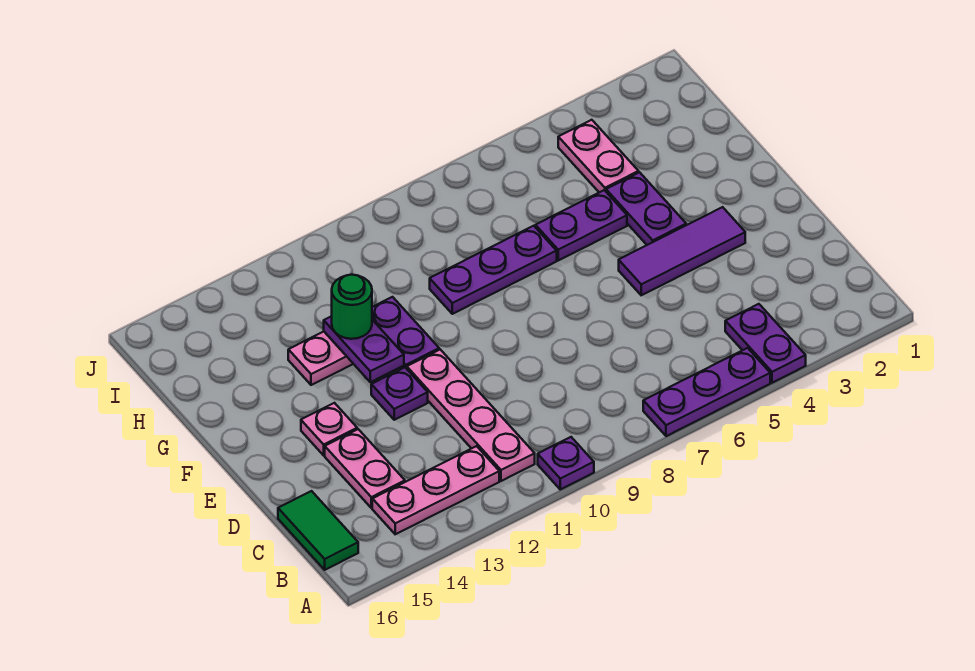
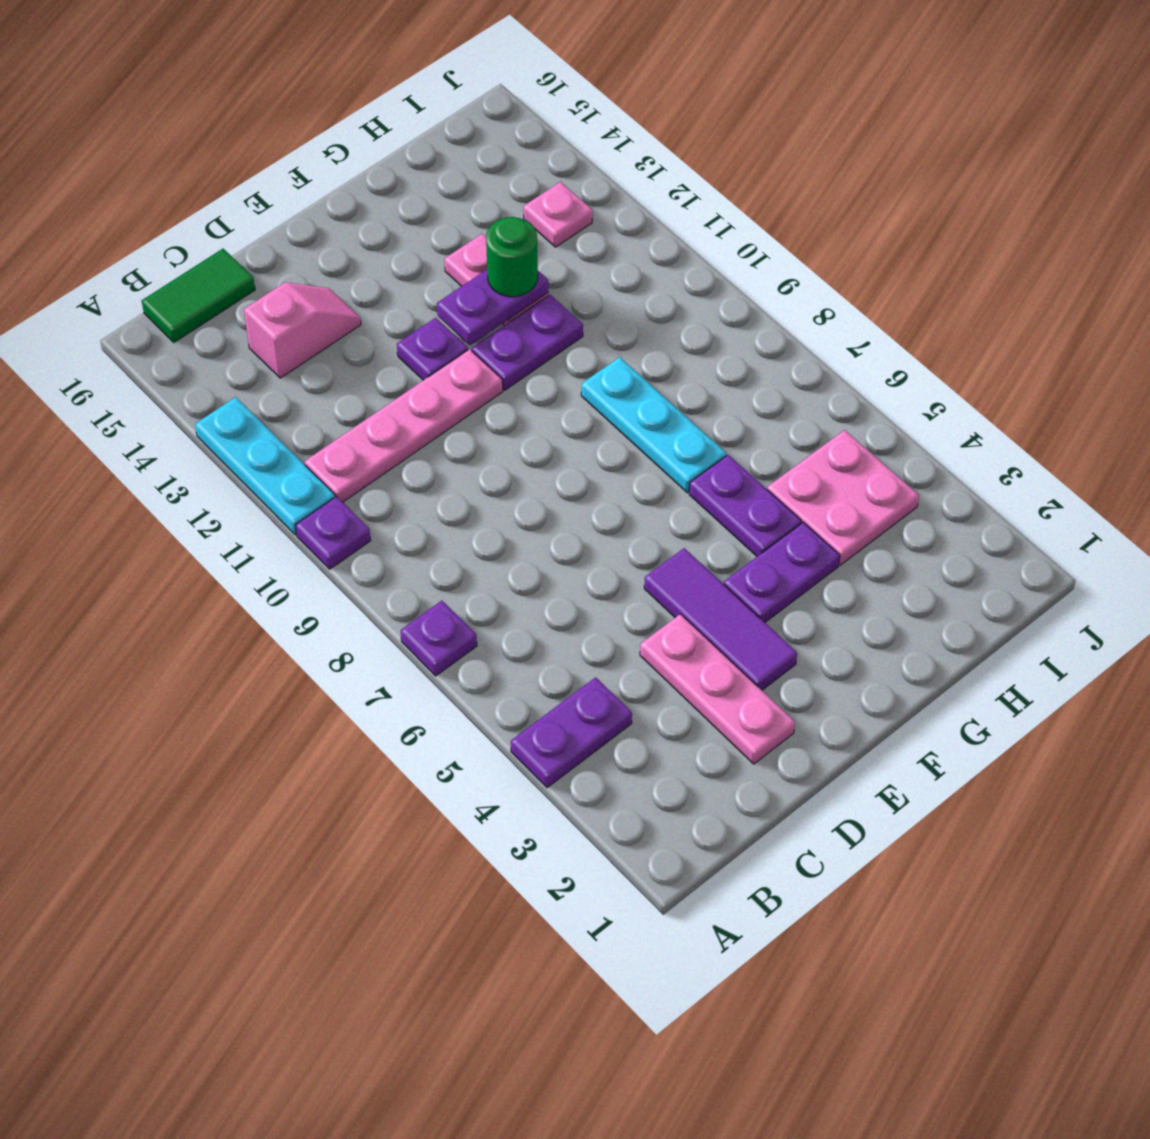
purple plate A5:A7 level 1 -> purple plate A7 level 1
none -> cyan plate A11:A13 level 1
pink plate B12:B14 level 1 -> pink plate D2:D4 level 1
pink plate C14:D14 level 1 -> pink slope C14:D14 level 1 top C
pink plate E14 level 1 -> pink plate I13 level 1
purple plate G7:G9 level 1 -> cyan plate G7:G9 level 1
pink plate H4:I4 level 1 -> pink plate H4:I5 level 1

